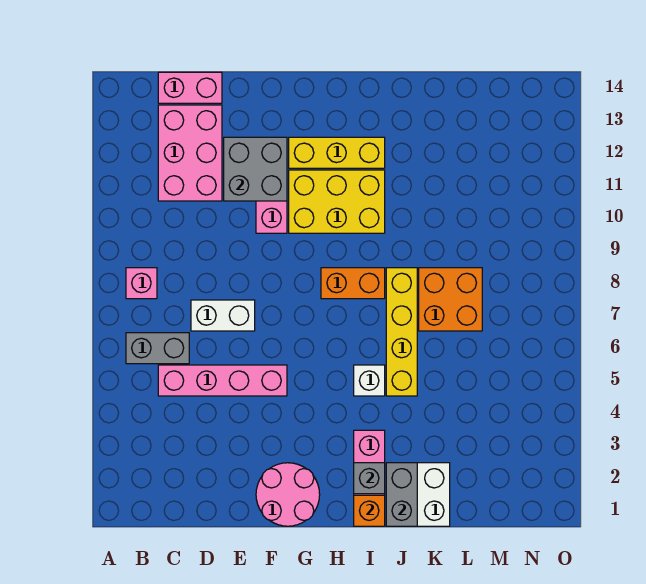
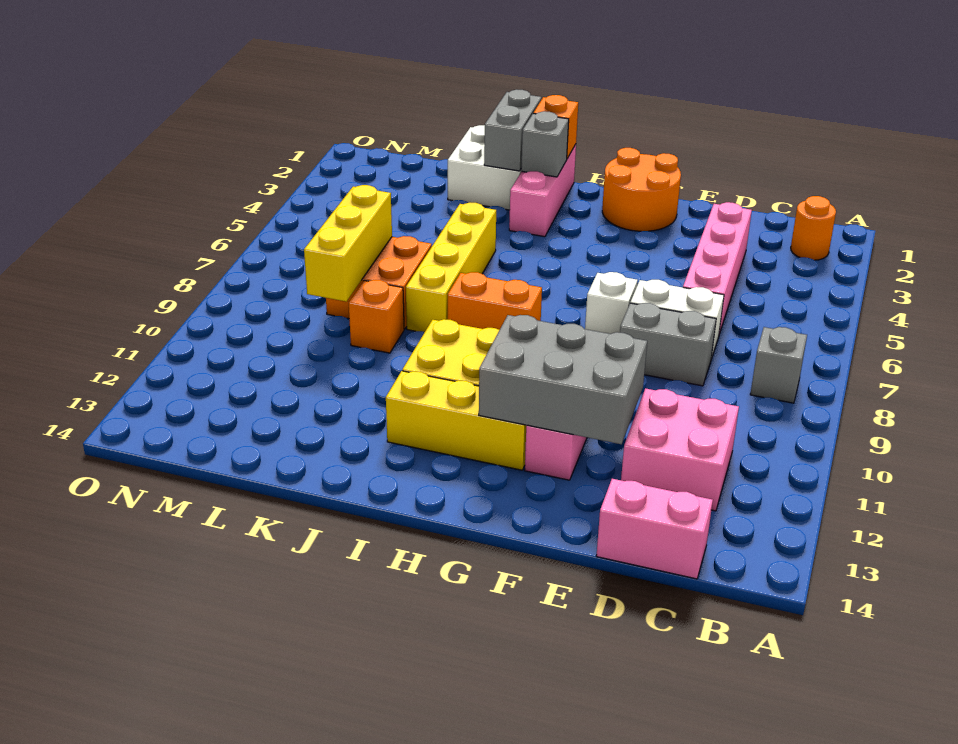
none -> orange round brick B2 level 1
grey brick B6:C6 level 1 -> grey brick D8:E8 level 1
pink brick B8 level 1 -> grey brick B8 level 1
pink brick C5:F5 level 1 -> pink brick D3:D6 level 1
pink brick C11:D13 level 1 -> pink brick C11:D12 level 1
grey brick E11:F12 level 2 -> grey brick E11:G12 level 2
pink round brick F1:G2 level 1 -> orange round brick F1:G2 level 1
white brick I5 level 1 -> white brick F7 level 1
none -> orange brick K9 level 1
none -> yellow brick L7:L9 level 2

